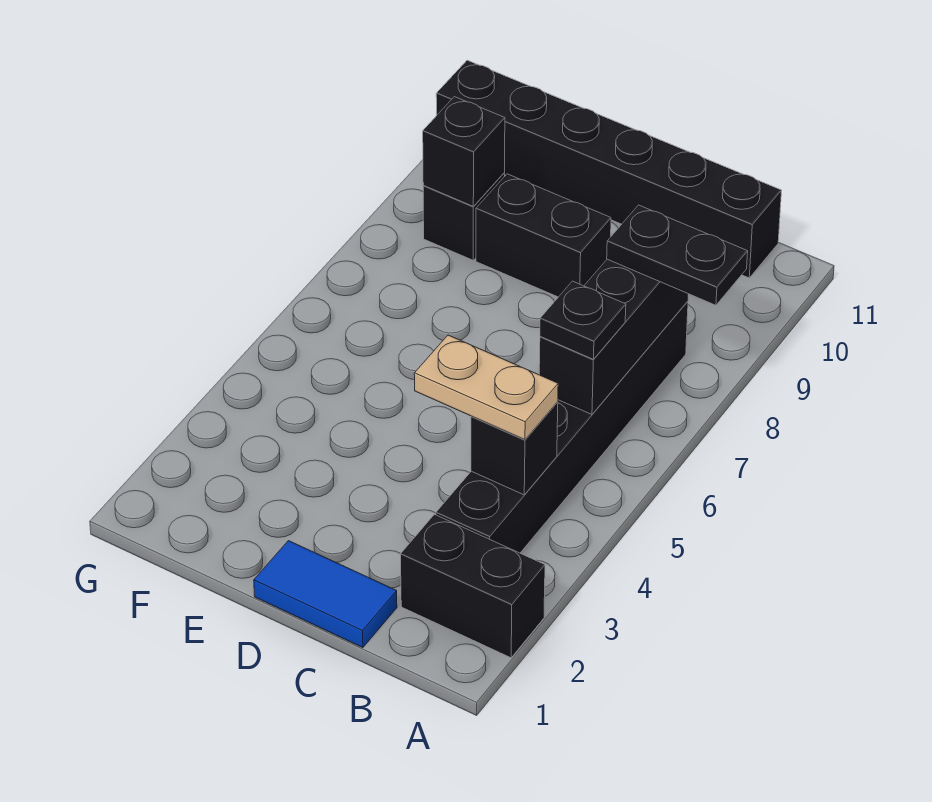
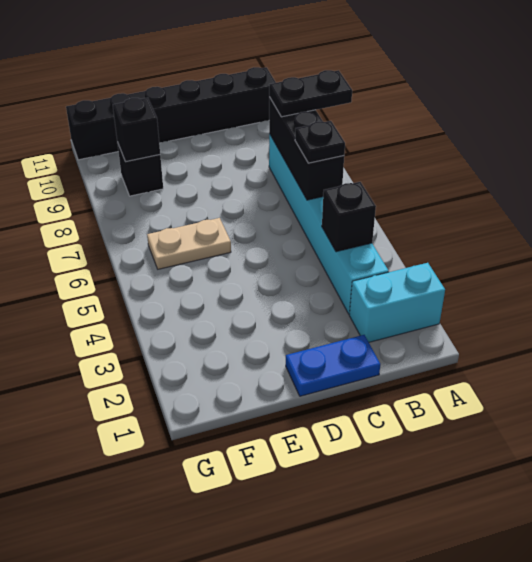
black brick A2:B2 level 1 -> cyan brick A2:B2 level 1
black brick B3:B8 level 1 -> cyan brick B3:B8 level 1
tan plate B4:C4 level 3 -> tan plate E6:F6 level 1
blue tile C1:D1 level 1 -> blue plate C1:D1 level 1
black brick D9:E9 level 1 -> none

